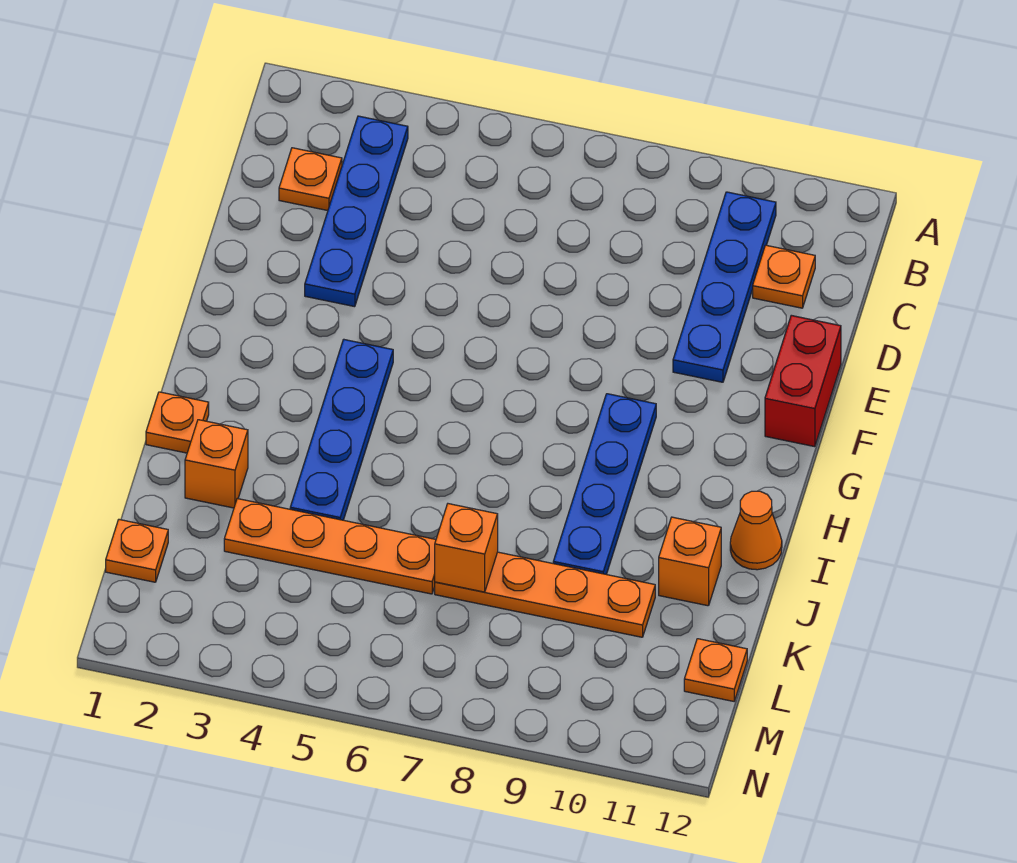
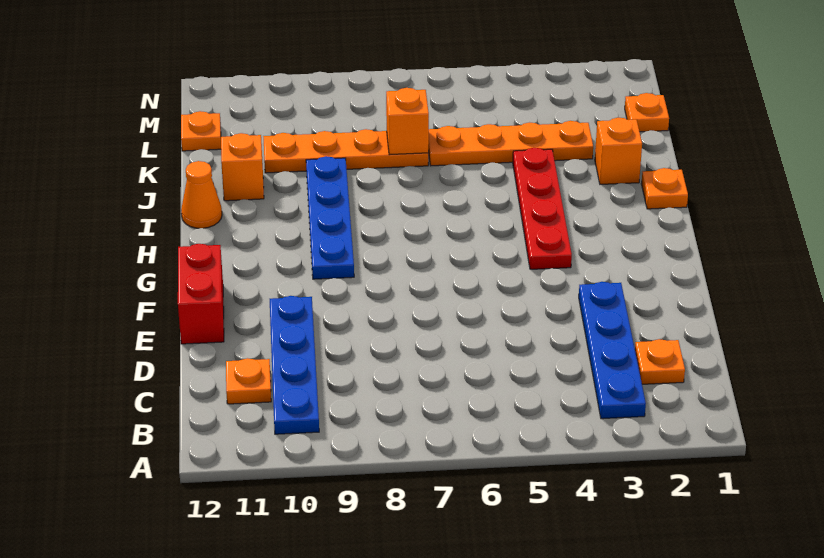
blue plate G4:J4 level 1 -> red plate G4:J4 level 1

